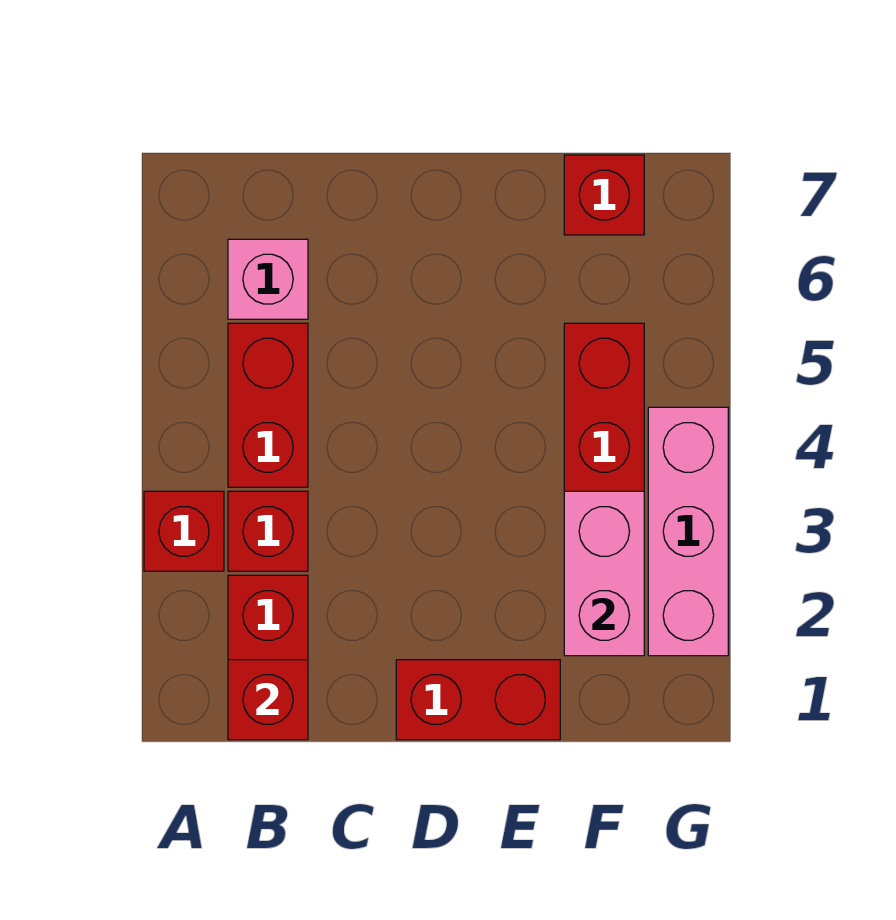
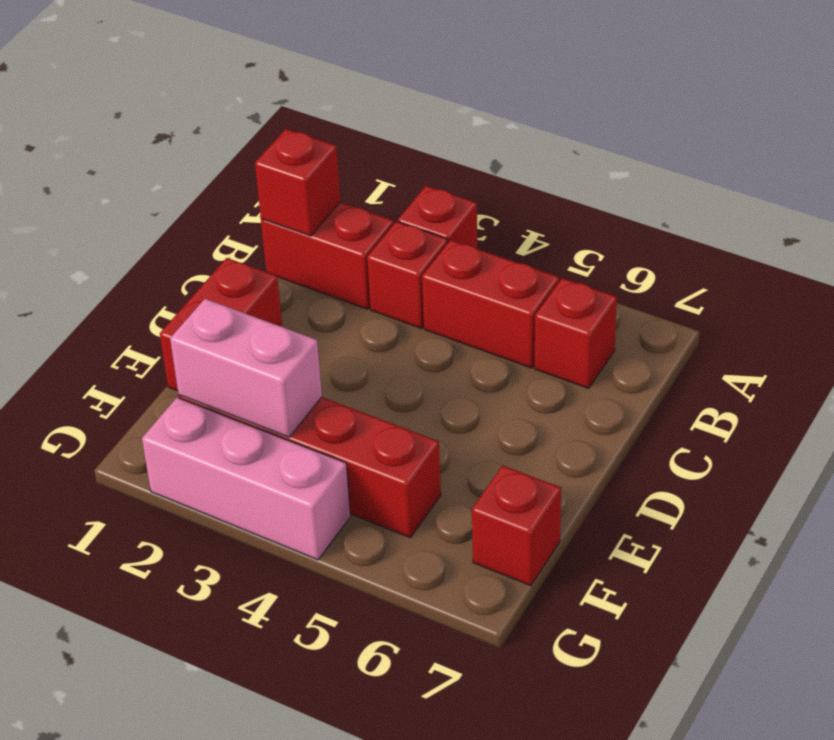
pink brick B6 level 1 -> red brick B6 level 1

